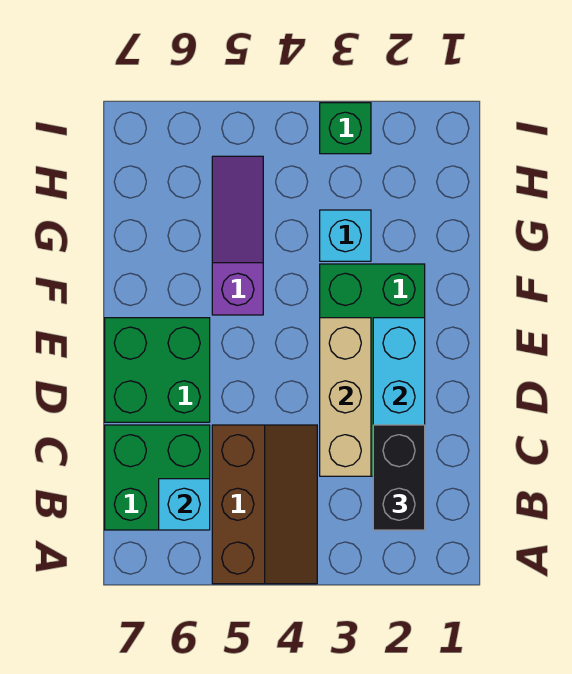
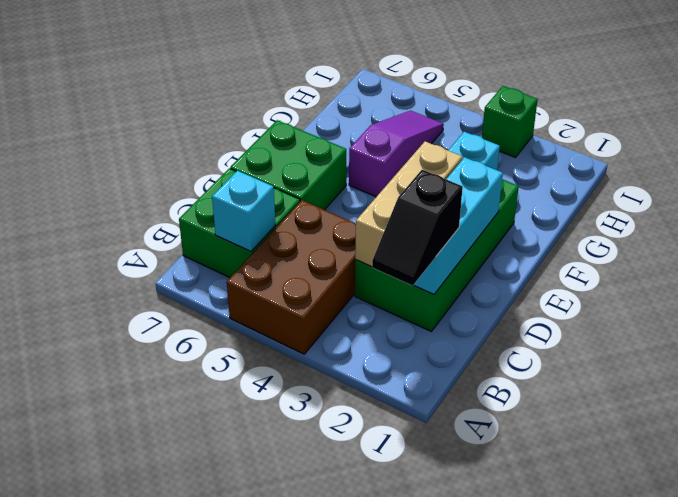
brown slope A4:C5 level 1 top 5 -> brown brick A4:C5 level 1
black brick B2:C2 level 3 -> black slope B2:C2 level 3 top C

